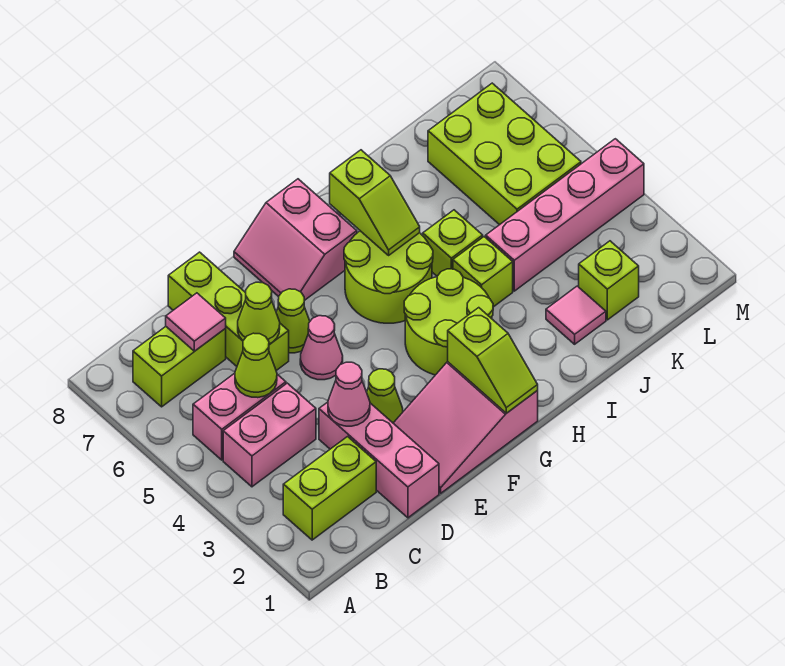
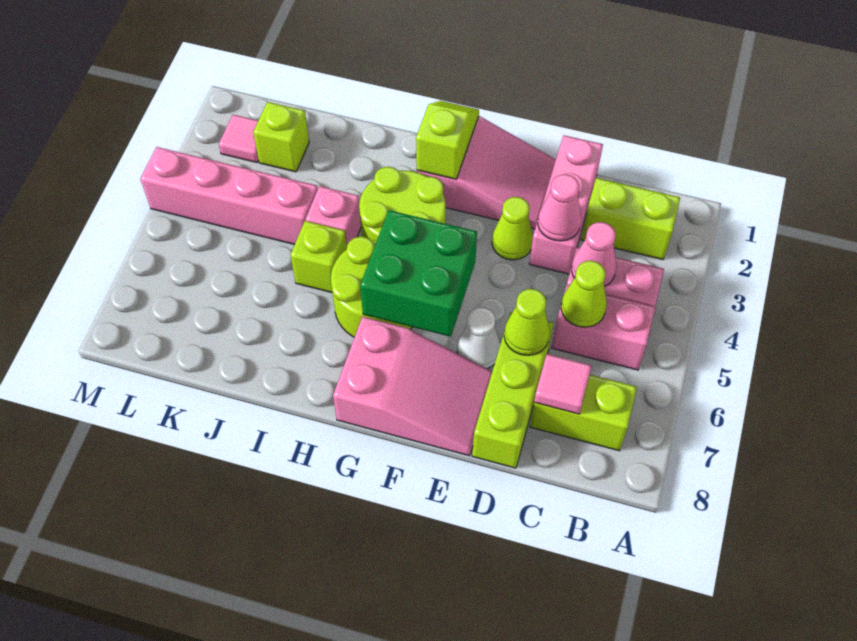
pink cone E5 level 1 -> pink cone C4 level 2
lime cone E6 level 1 -> white cone E6 level 1
none -> green brick F5:G6 level 2
pink slope F7:G8 level 1 top G -> pink slope E7:G8 level 1 top G
lime slope H6:H7 level 2 top 7 -> none
lime brick I4 level 1 -> pink brick I4 level 1
pink tile J2 level 1 -> pink tile L2 level 1
lime brick K5:L7 level 1 -> none

